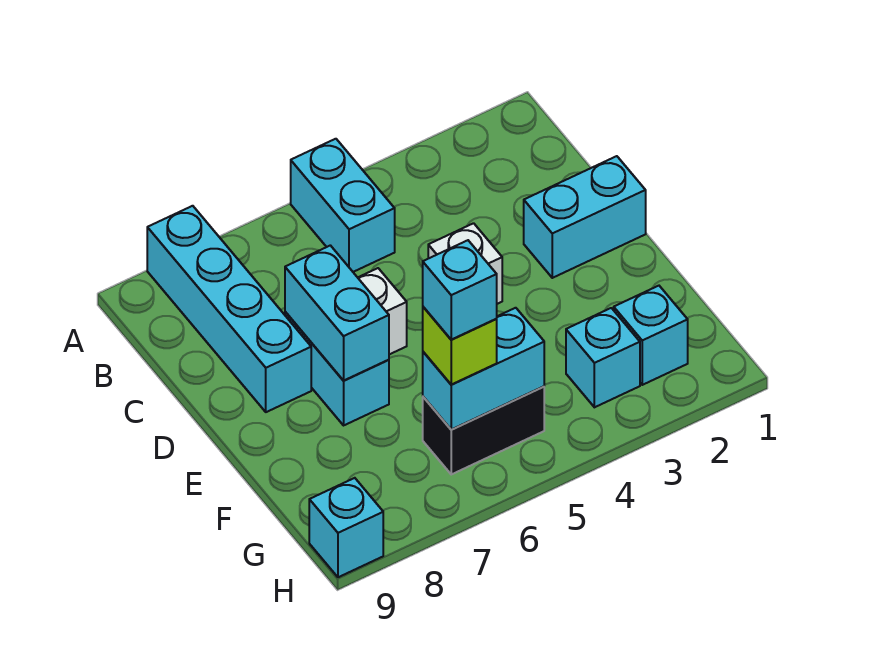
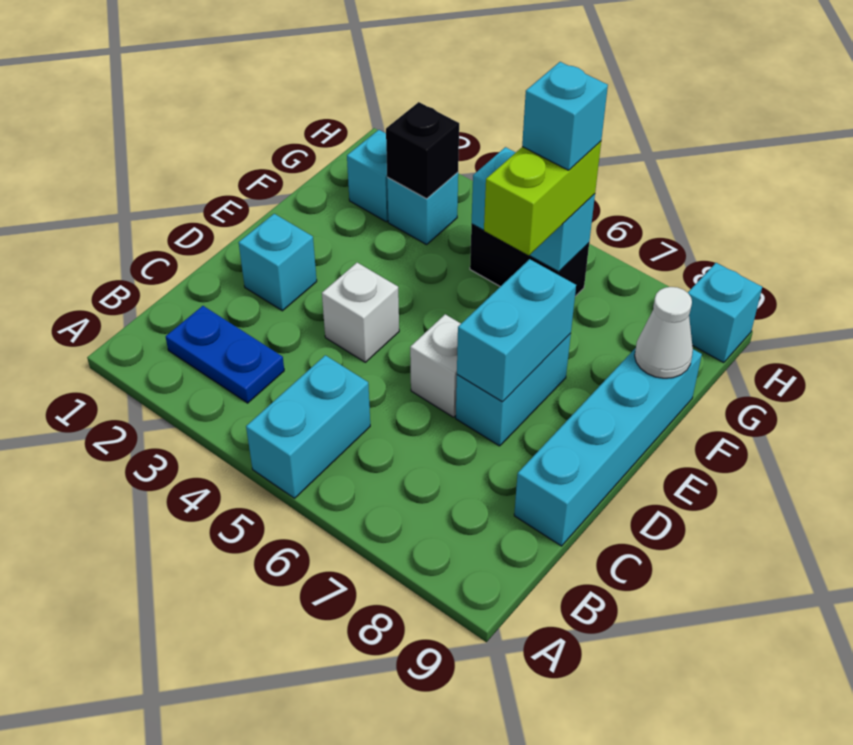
cyan brick A8:D8 level 1 -> cyan brick C9:F9 level 1
none -> blue plate B2:B3 level 1
cyan brick D1:D2 level 1 -> cyan brick D2 level 1
none -> white cone F9 level 2
none -> black brick G3 level 2
lime brick G6 level 3 -> lime brick F6:G6 level 3

